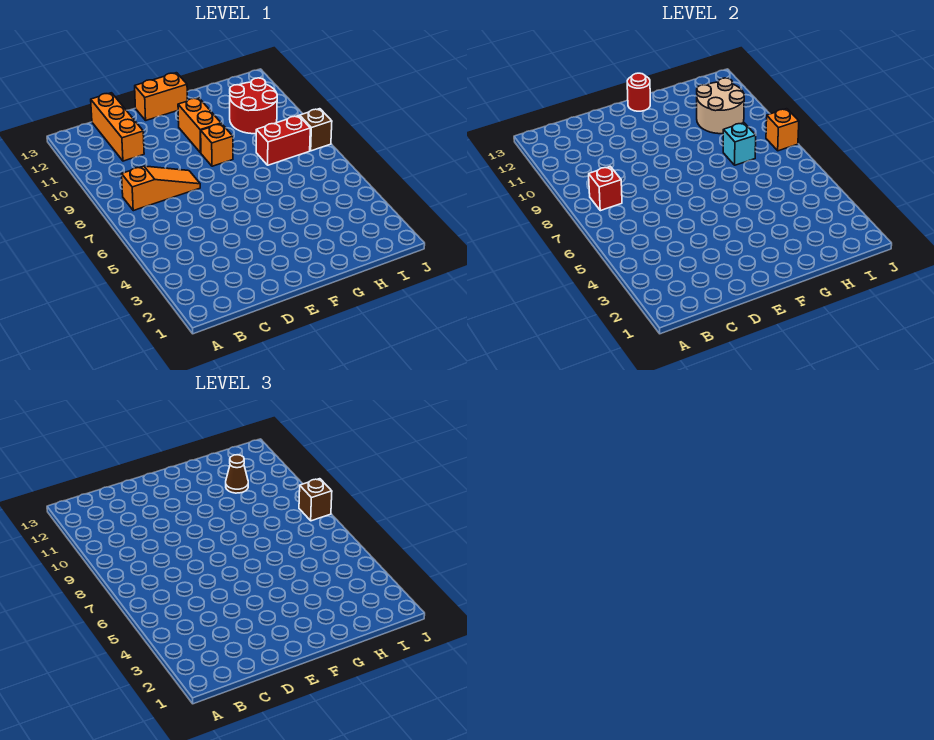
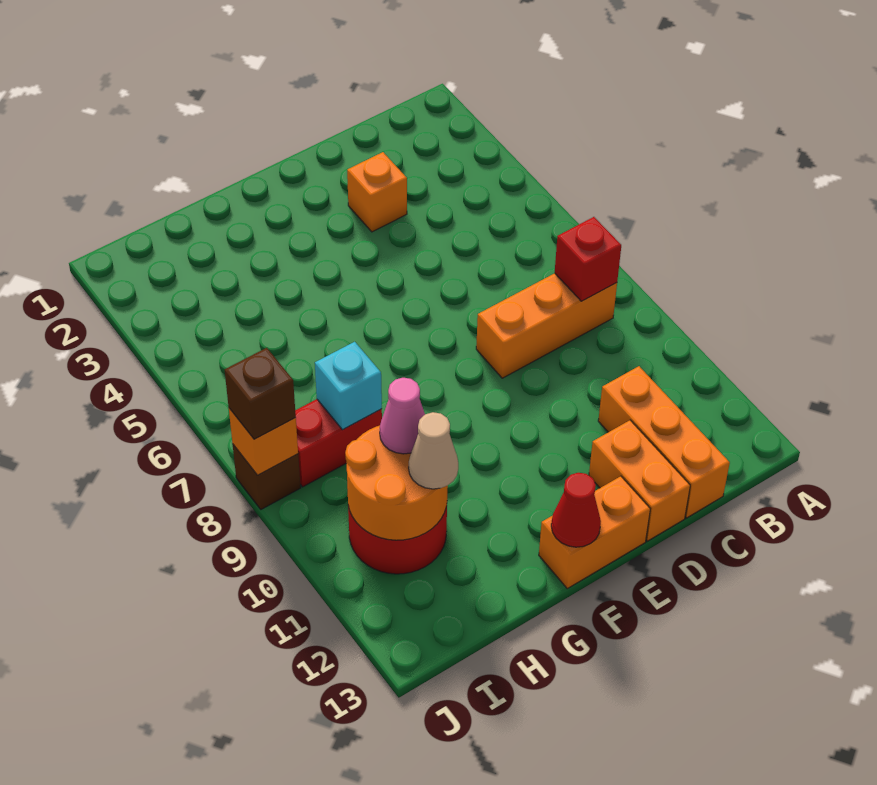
orange slope B8:D8 level 1 top B -> orange brick B8:D8 level 1
orange brick F9 level 1 -> orange brick D3 level 1
orange brick F10:F11 level 1 -> orange brick D12:D13 level 1
red round brick F13 level 2 -> red cone F13 level 2
tan round brick H10:I11 level 2 -> orange round brick H10:I11 level 2
none -> pink cone H10 level 3
brown cone H11 level 3 -> tan cone H11 level 3

